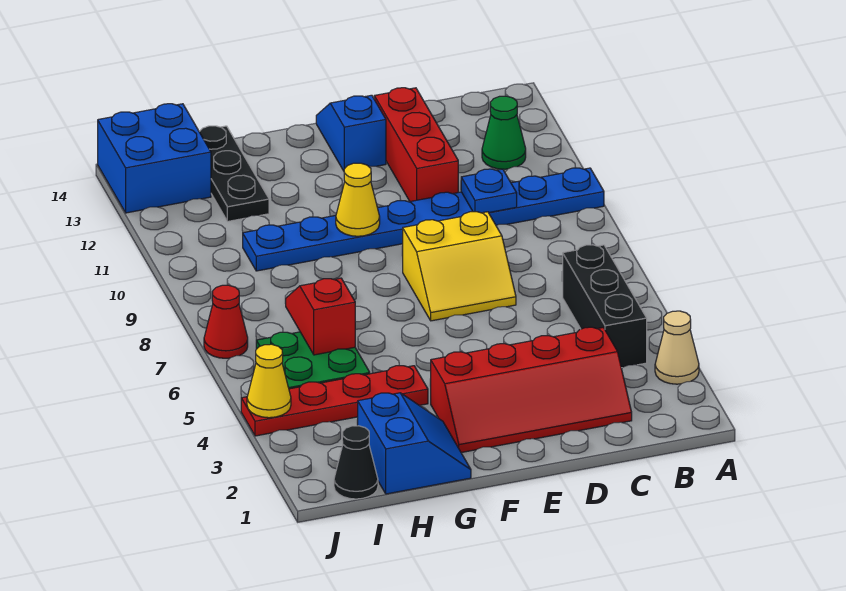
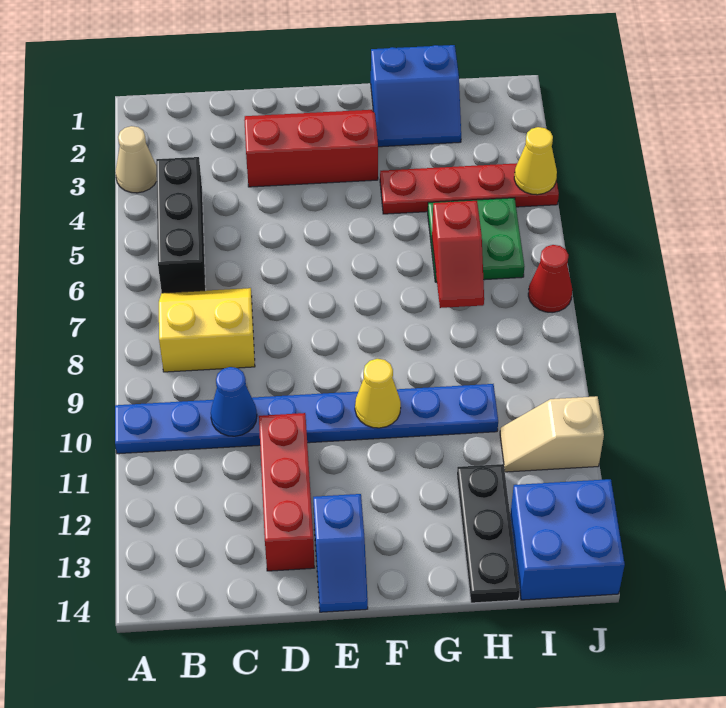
green cone B12 level 1 -> none
red slope C2:F3 level 1 top 3 -> red slope D2:F3 level 1 top 3
blue plate C10 level 2 -> blue cone C10 level 2
yellow slope D7:E8 level 1 top 8 -> yellow slope B7:C8 level 1 top 8
blue slope G1:H2 level 1 top H -> blue slope G1:H2 level 1 top 1
black cone I1 level 1 -> none
none -> tan slope I11:J11 level 1 top J

